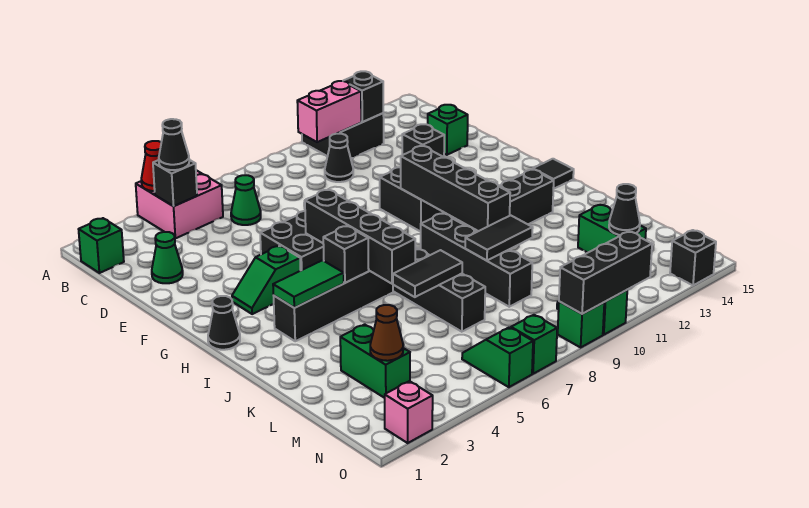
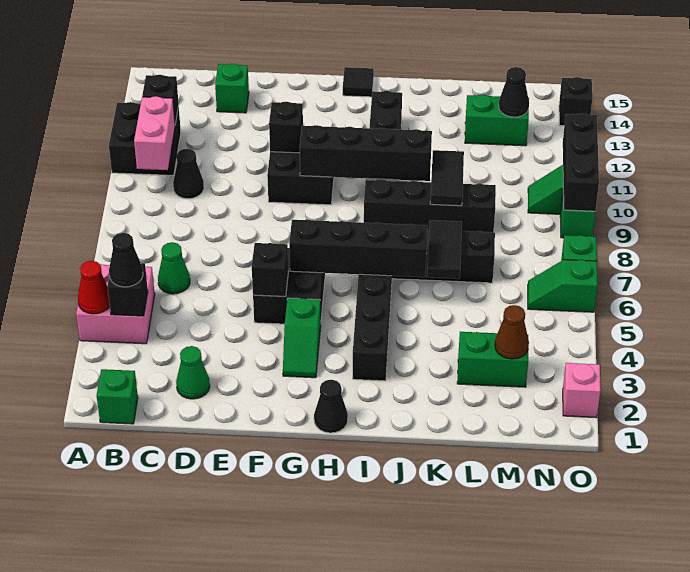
green tile I3:I4 level 2 -> none
black brick I5 level 2 -> black brick F5 level 2

